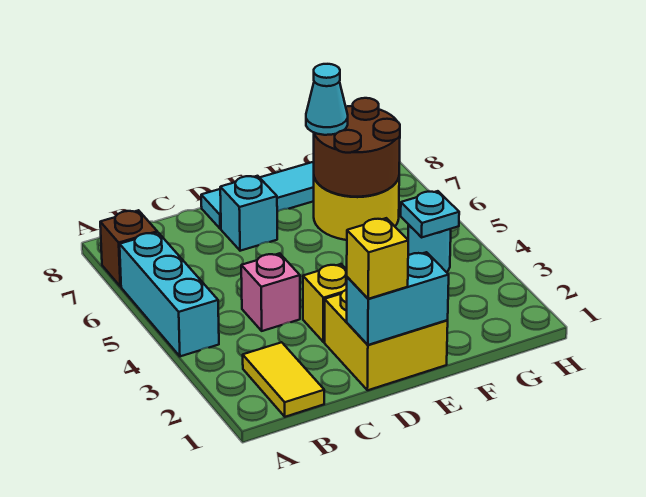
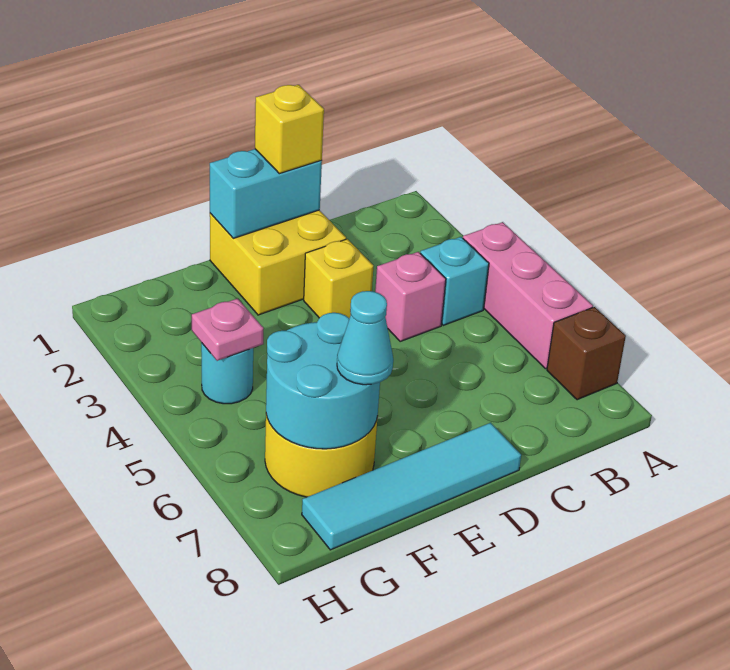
cyan brick A4:A6 level 1 -> pink brick A4:A6 level 1
yellow tile B1:B2 level 1 -> none
cyan brick D7 level 1 -> cyan brick B4 level 1
brown round brick F6:G7 level 2 -> cyan round brick F6:G7 level 2
cyan plate G4 level 2 -> pink plate G4 level 2

